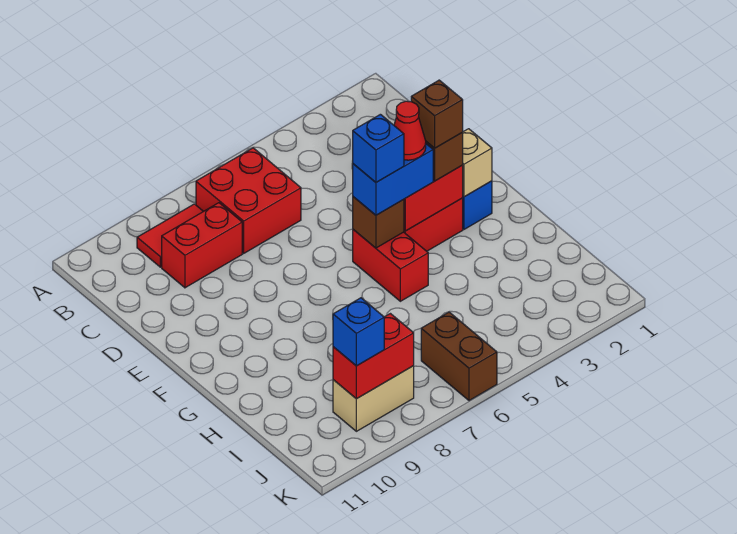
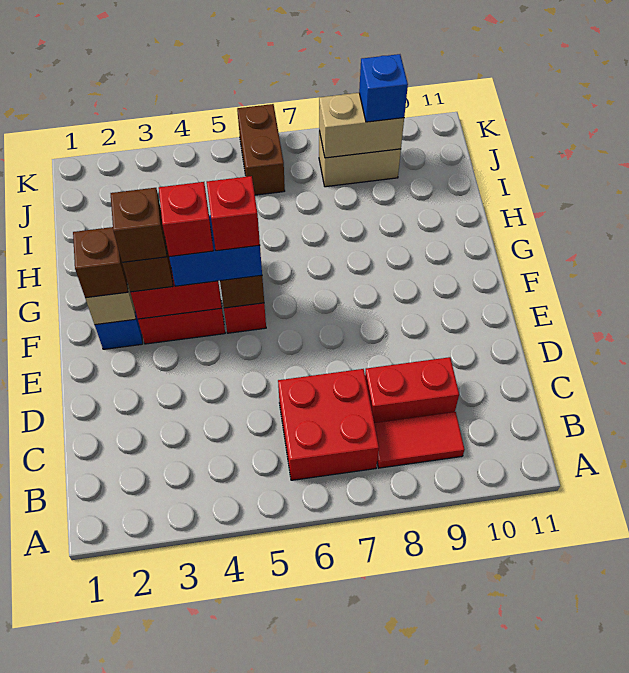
none -> brown brick F2 level 3
red cone F4 level 4 -> red brick F4 level 4
blue brick F5 level 4 -> red brick F5 level 4
red brick J8:J9 level 2 -> tan brick J8:J9 level 2

